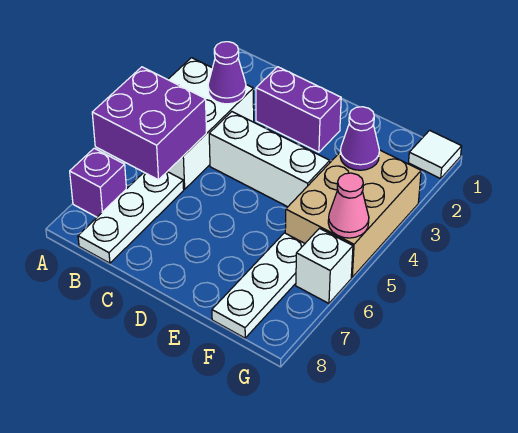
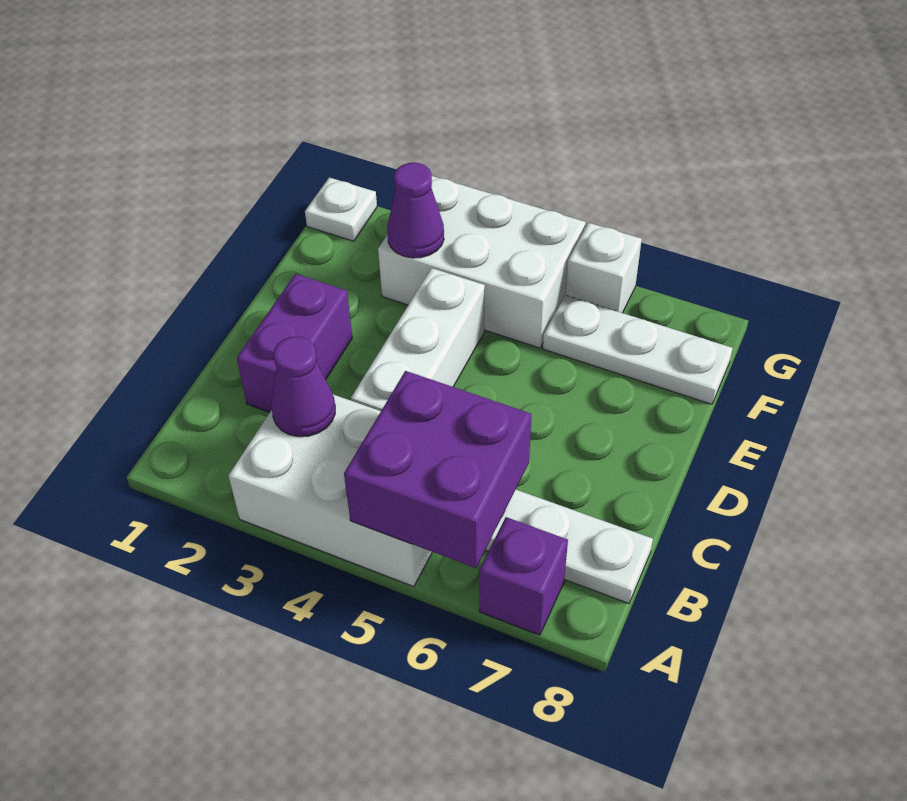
tan brick F3:G5 level 1 -> white brick F3:G5 level 1
white tile G1 level 1 -> white plate G1 level 1
pink cone G5 level 2 -> none

